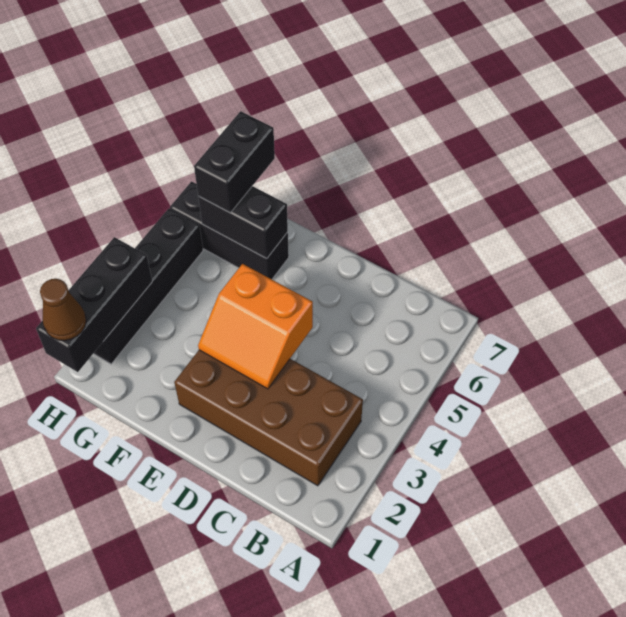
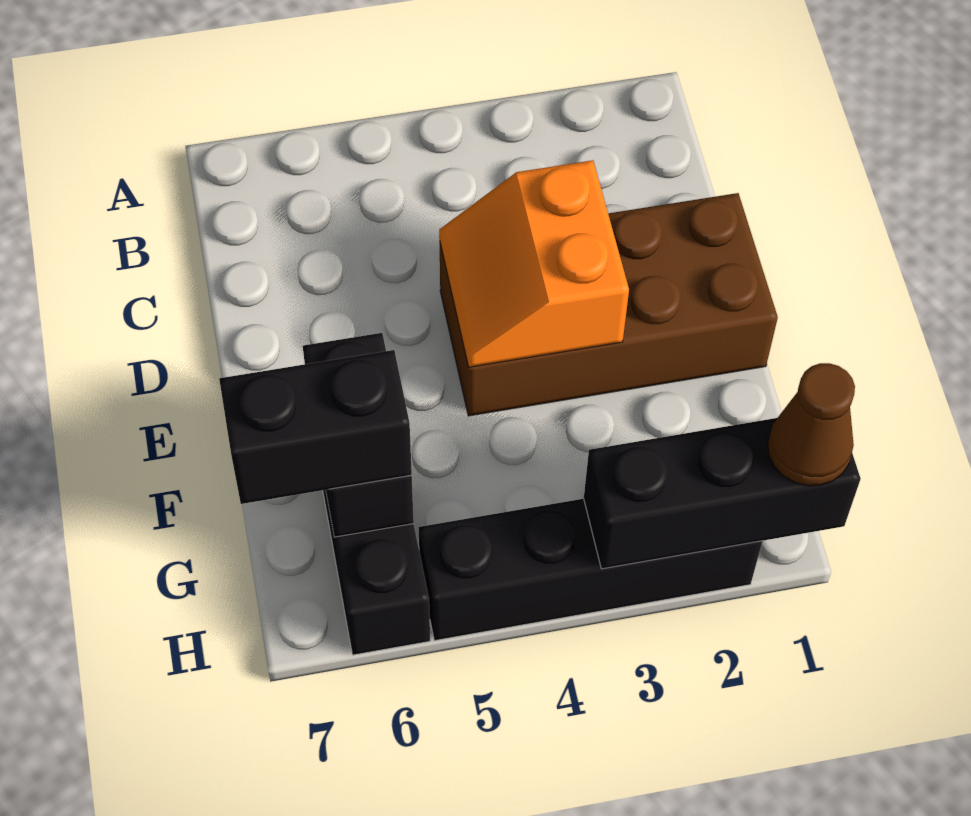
brown brick B2:E3 level 1 -> brown brick D1:E4 level 1
orange slope D3:E4 level 2 top 4 -> orange slope D3:E4 level 2 top 3

